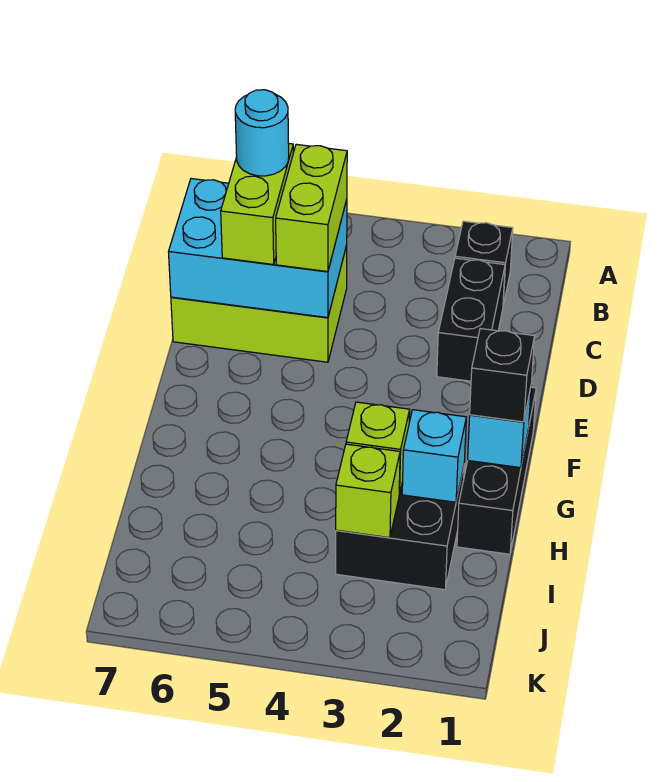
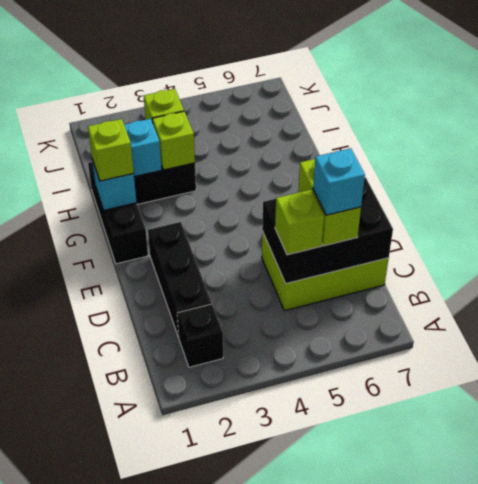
black brick C2:D2 level 1 -> black brick C2:E2 level 1
cyan brick C5:D7 level 2 -> black brick C5:D7 level 2
lime brick C5:D5 level 3 -> lime brick C5 level 3
cyan round brick C6 level 4 -> cyan brick C6 level 4
black brick G1 level 3 -> lime brick G1 level 3

